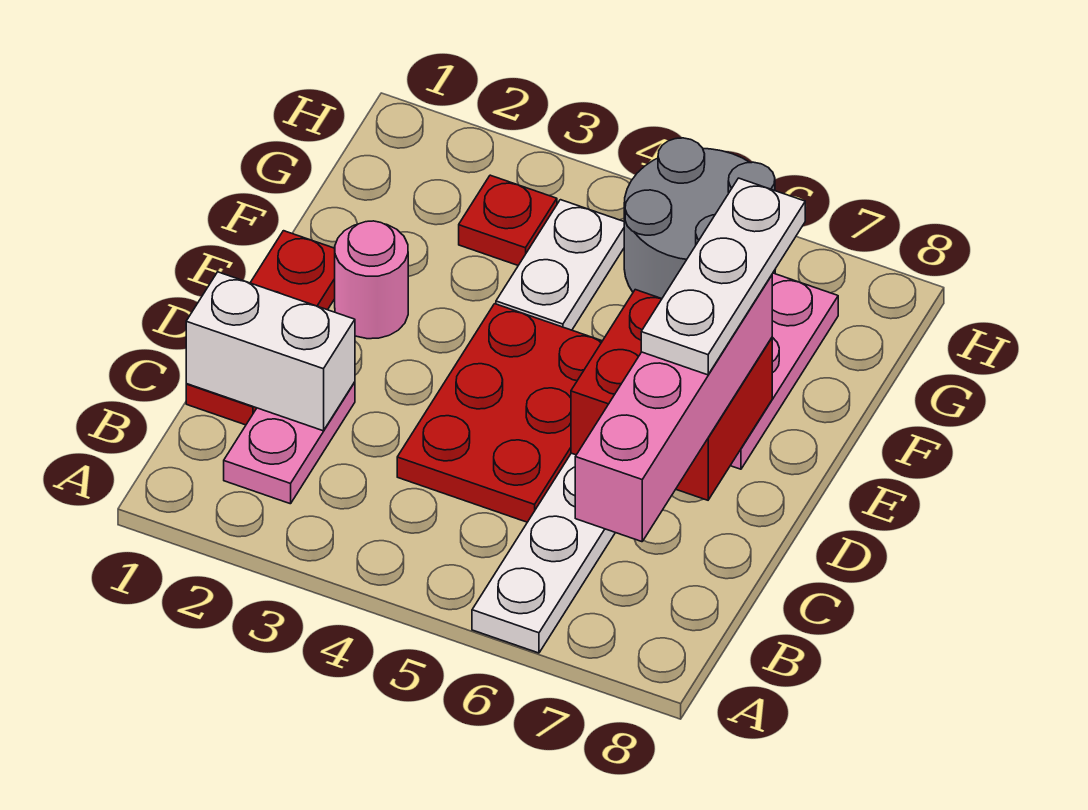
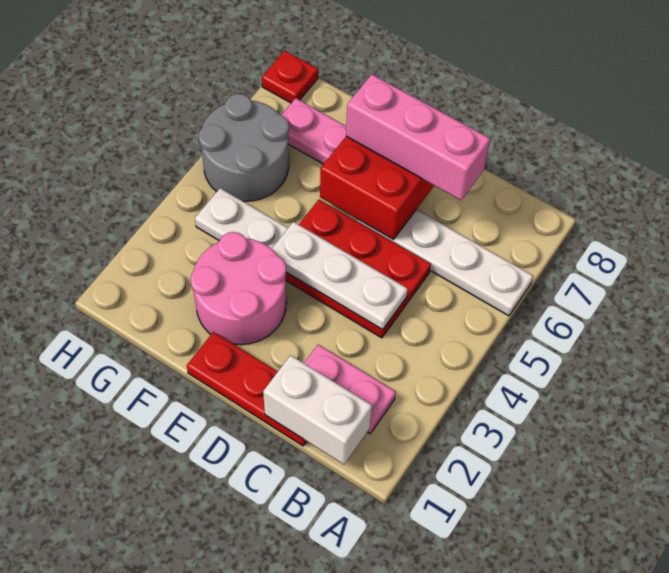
pink brick B7:E7 level 3 -> pink brick C7:E7 level 3
white brick C1:C2 level 2 -> white brick B1:C1 level 2
white plate D7:F7 level 4 -> white plate C4:E4 level 2
pink round brick E2 level 1 -> pink round brick E2:F3 level 1
red plate G3 level 1 -> red plate H8 level 1

